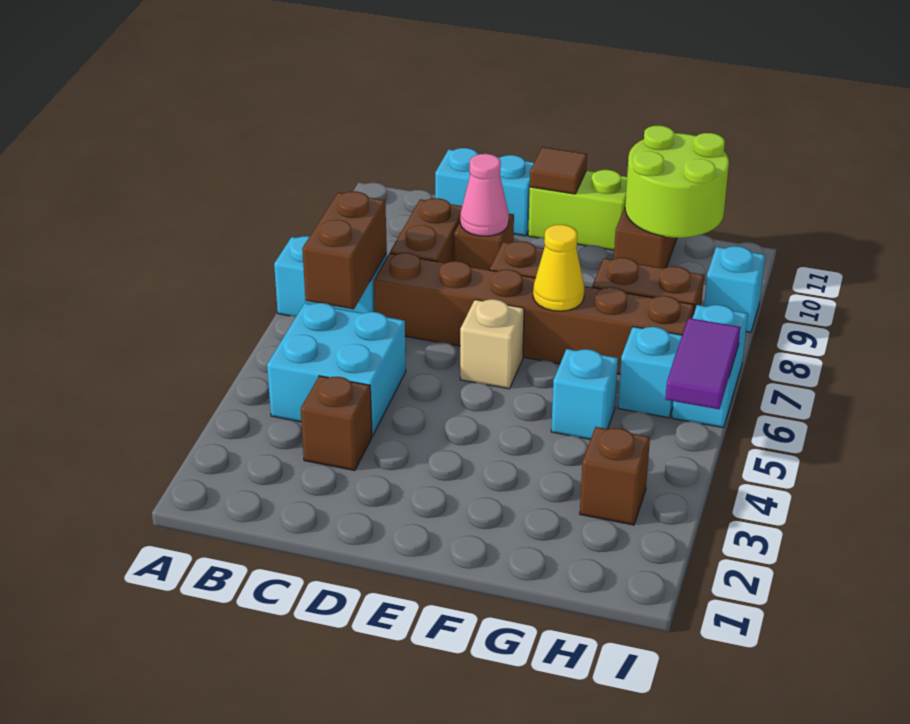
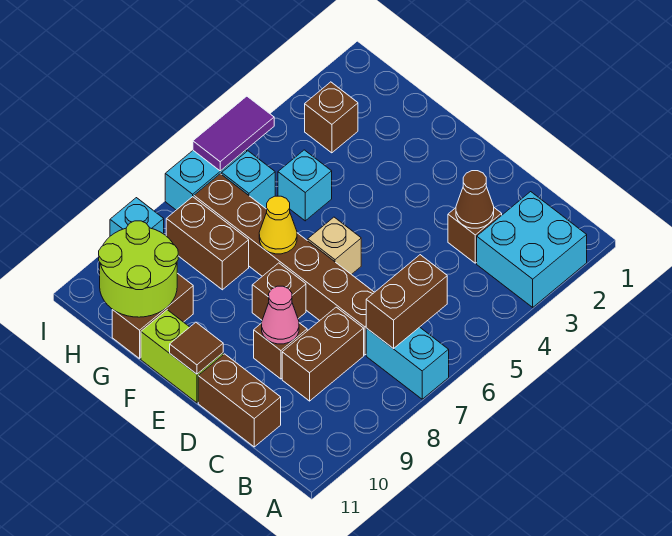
cyan brick B4:C5 level 1 -> cyan brick A2:B3 level 1
none -> brown cone C3 level 2
cyan brick C11:D11 level 1 -> brown brick C11:D11 level 1

